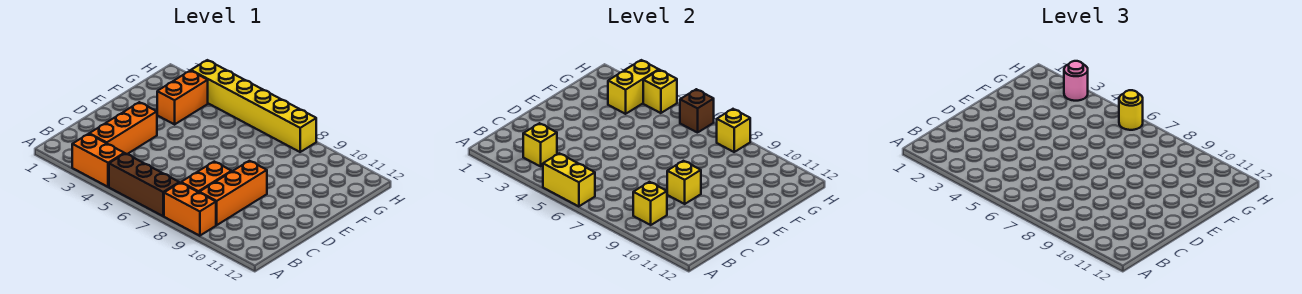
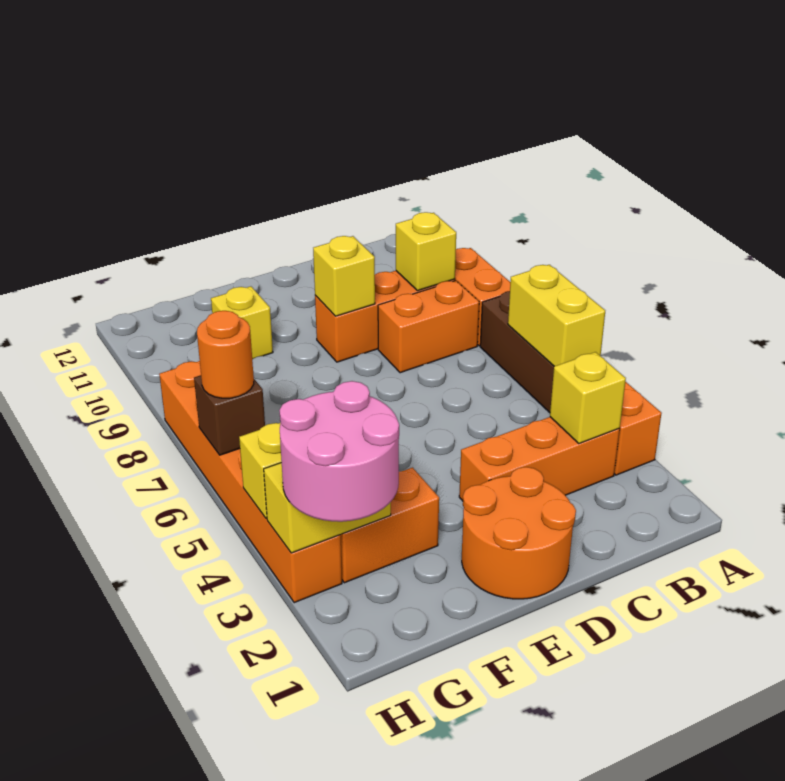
none -> orange round brick D1:E2 level 1
yellow brick H3:H8 level 1 -> orange brick H3:H8 level 1
pink round brick H3 level 3 -> pink round brick G2:H3 level 3
yellow round brick H6 level 3 -> orange round brick H6 level 3
yellow brick H8 level 2 -> yellow brick F10 level 1

